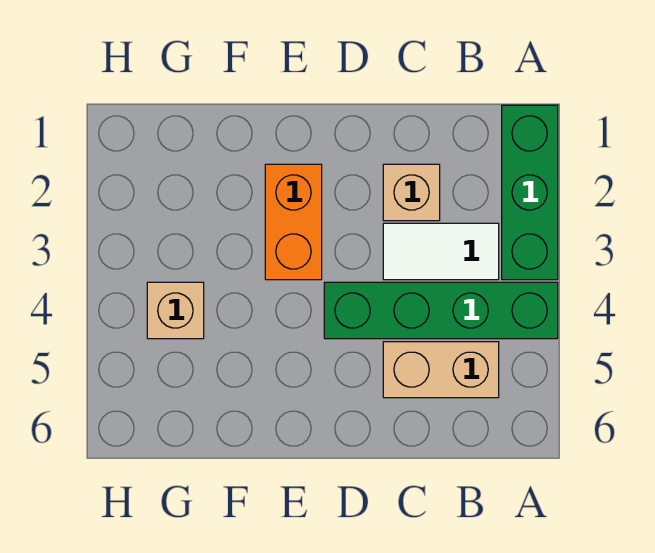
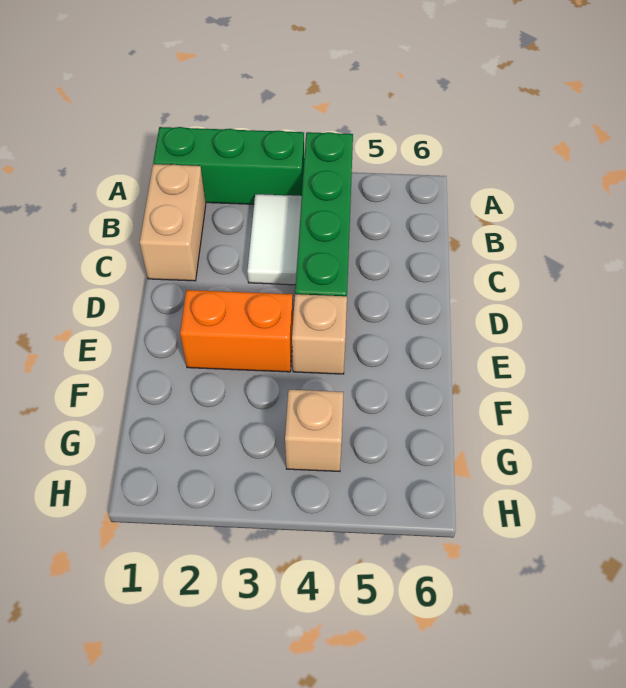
tan brick B5:C5 level 1 -> tan brick B1:C1 level 1
tan brick C2 level 1 -> tan brick E4 level 1

